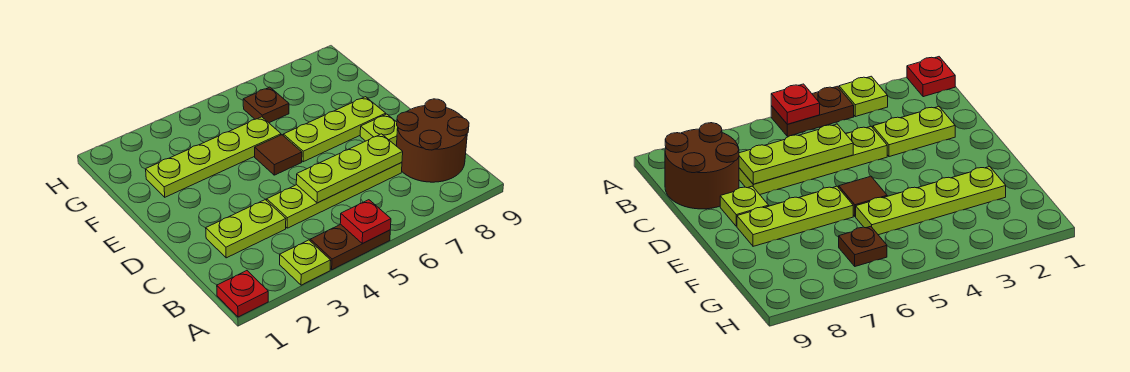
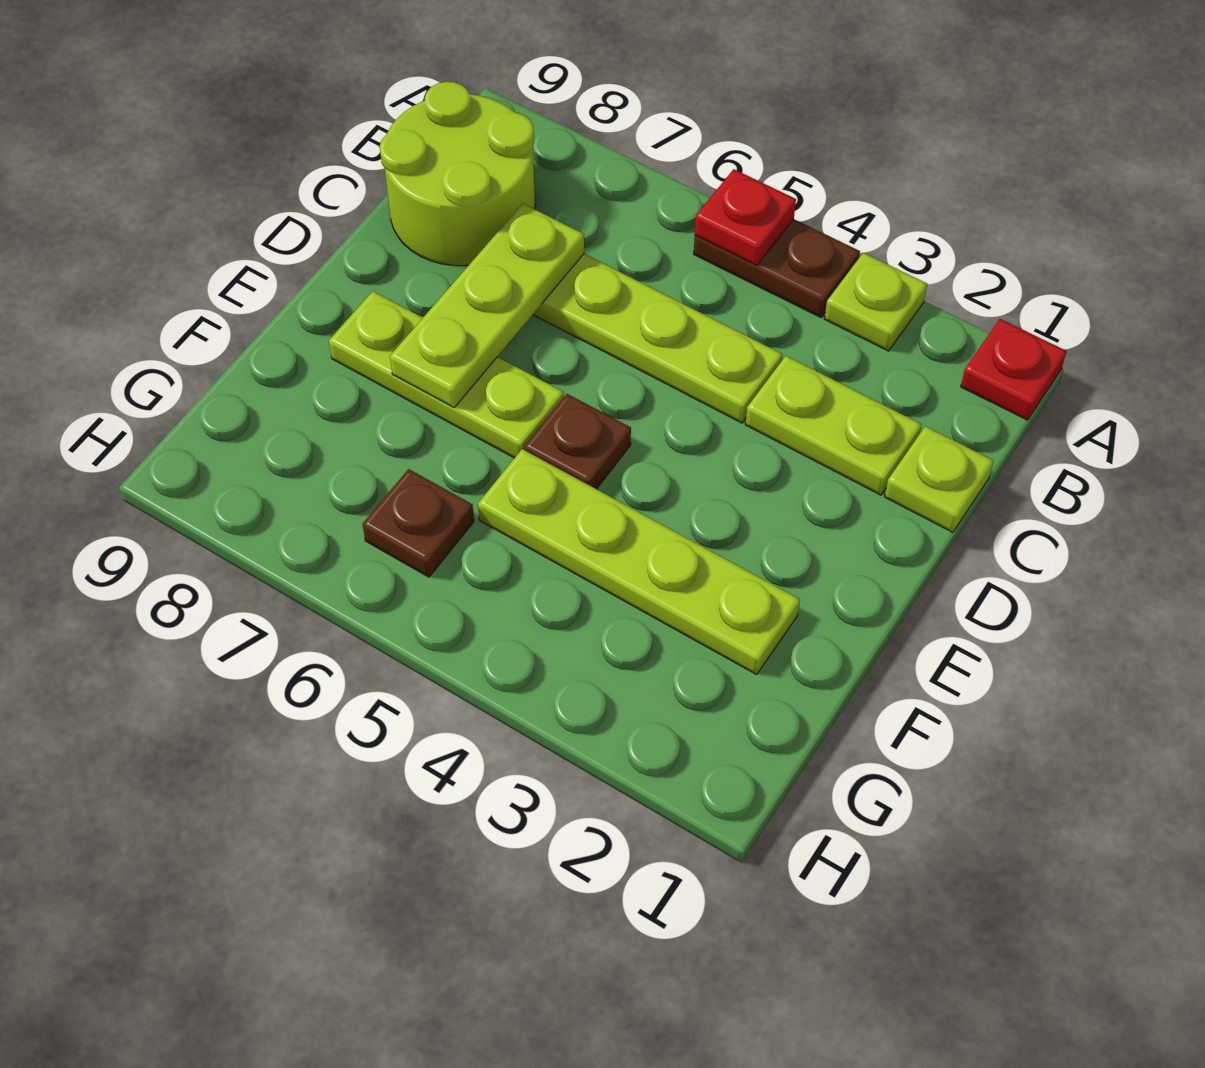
brown round brick B8:C9 level 1 -> lime round brick B8:C9 level 1
lime plate C5:C7 level 2 -> lime plate C7:E7 level 2
lime plate D8 level 1 -> lime plate C1 level 1
brown tile E5 level 1 -> brown plate E5 level 1

